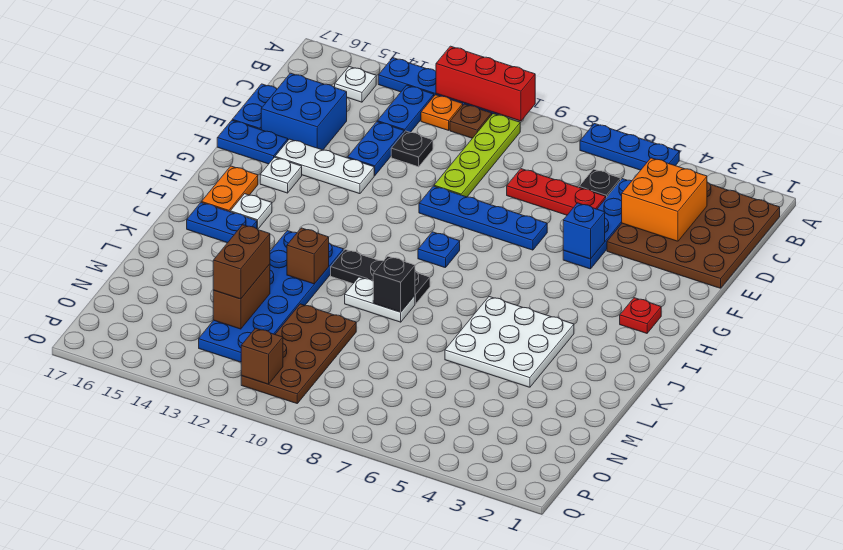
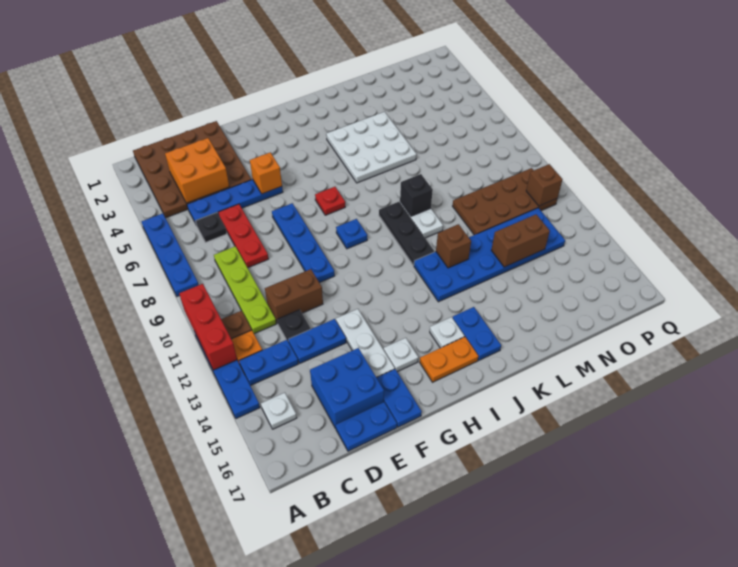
blue plate A5:A7 level 1 -> blue plate A5:A8 level 1
lime plate B10:E10 level 1 -> lime plate C8:C11 level 1
blue brick F5 level 2 -> orange brick F5 level 2
red plate H2 level 1 -> red plate H7 level 1
brown brick M13:N13 level 3 -> brown brick D11:E11 level 1

